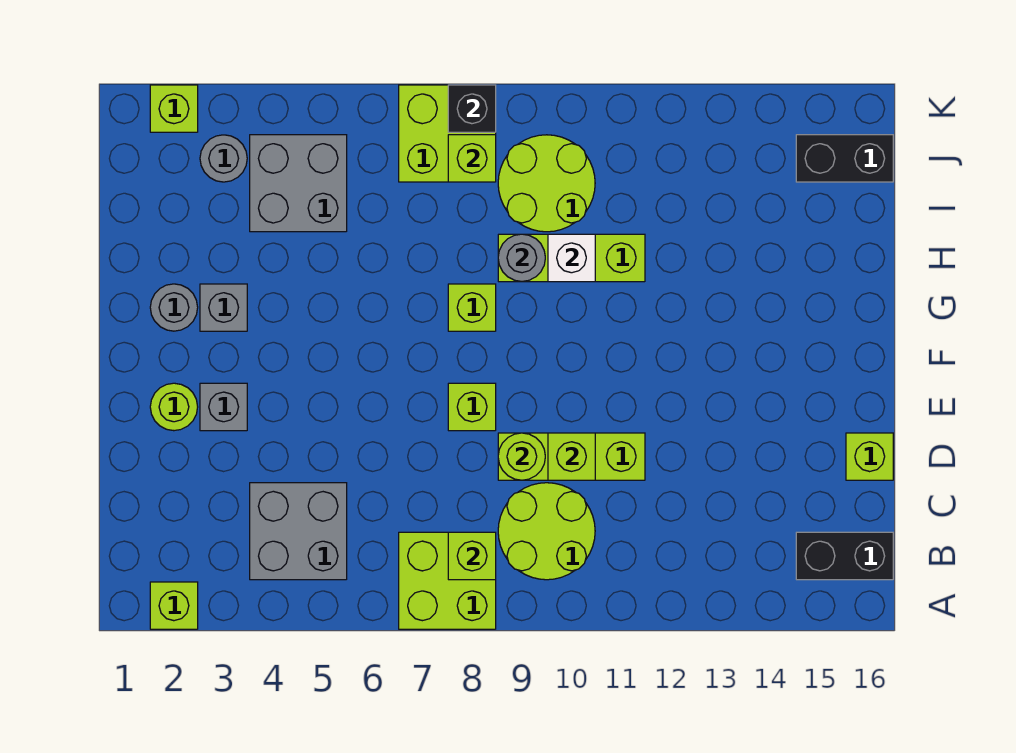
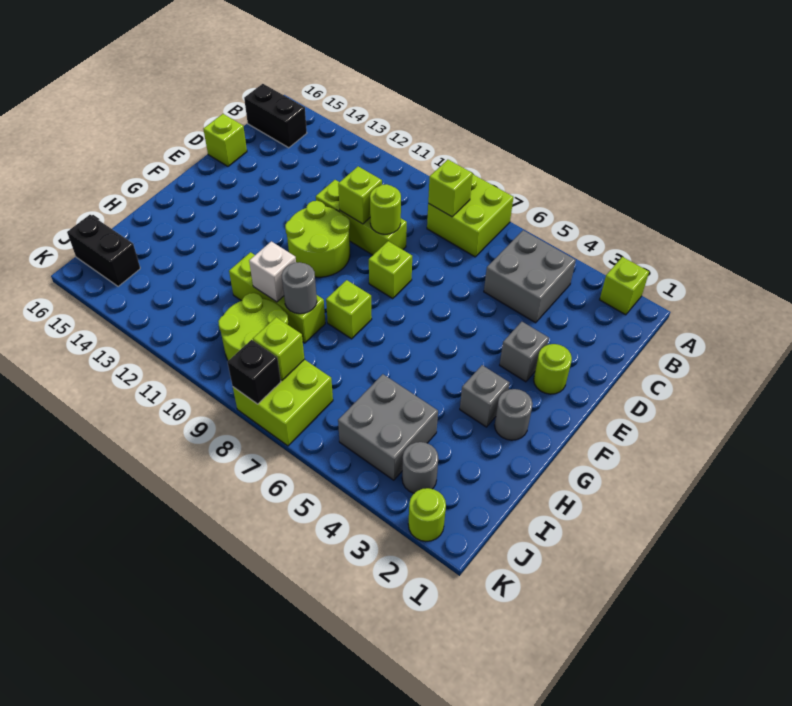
lime round brick B9:C10 level 1 -> lime round brick E10:F11 level 1
lime brick K2 level 1 -> lime round brick K2 level 1

